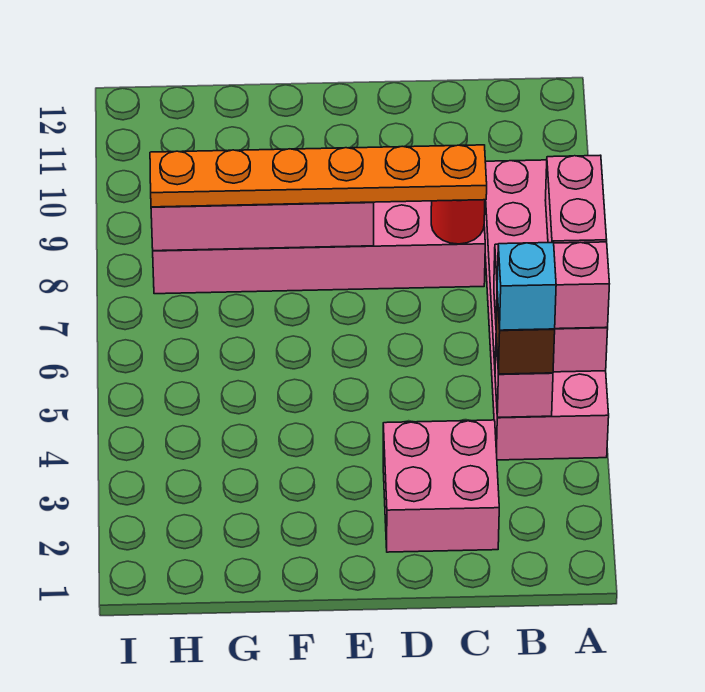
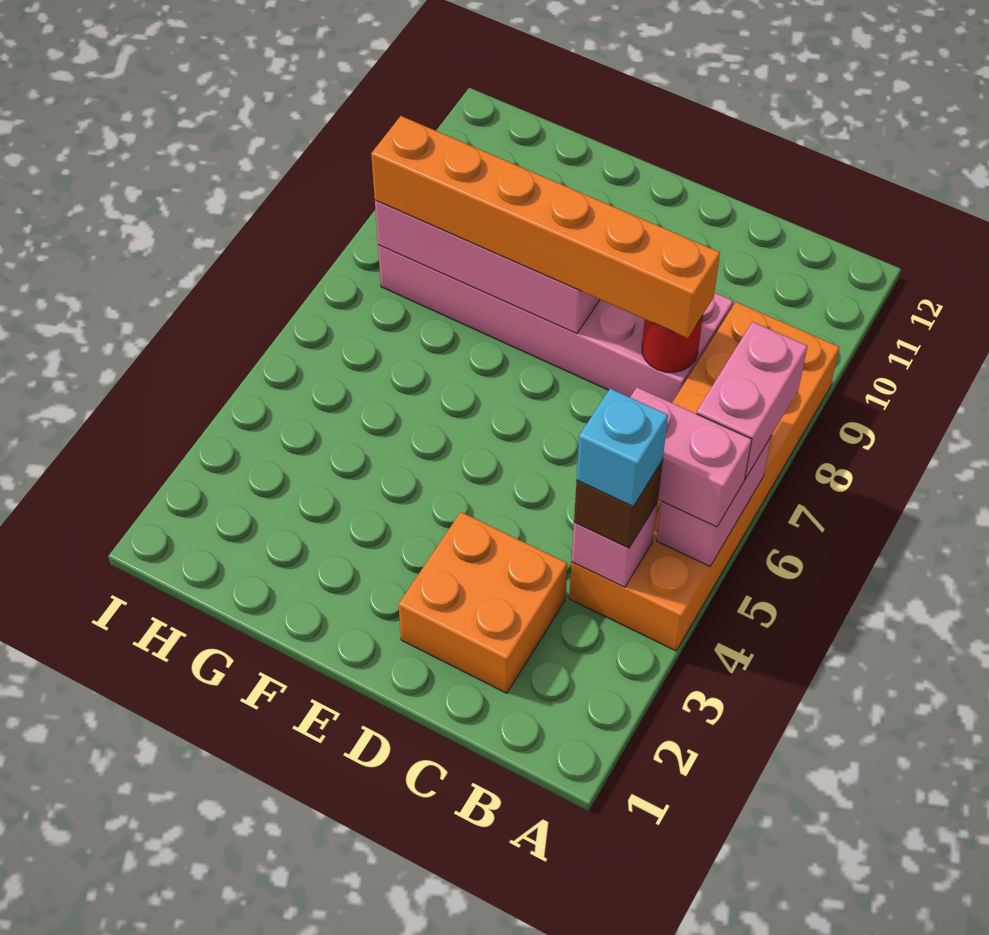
pink brick A4:B9 level 1 -> orange brick A4:B9 level 1
pink brick C2:D3 level 1 -> orange brick C2:D3 level 1
orange plate C8:H8 level 3 -> orange brick C8:H8 level 3

